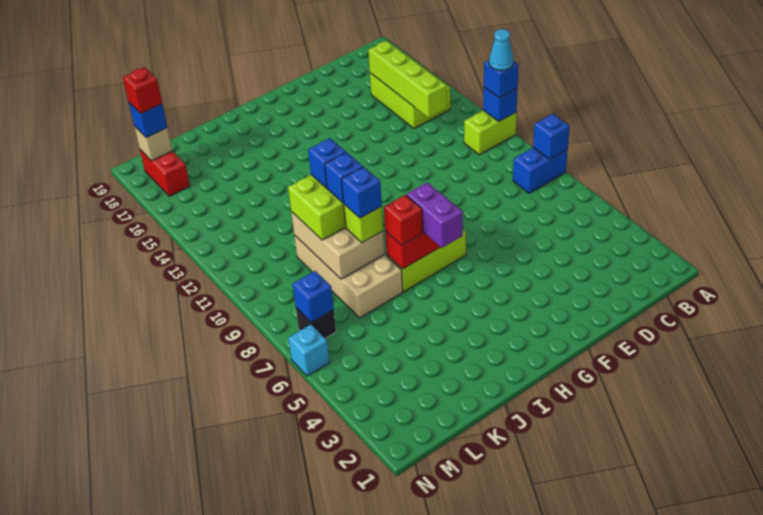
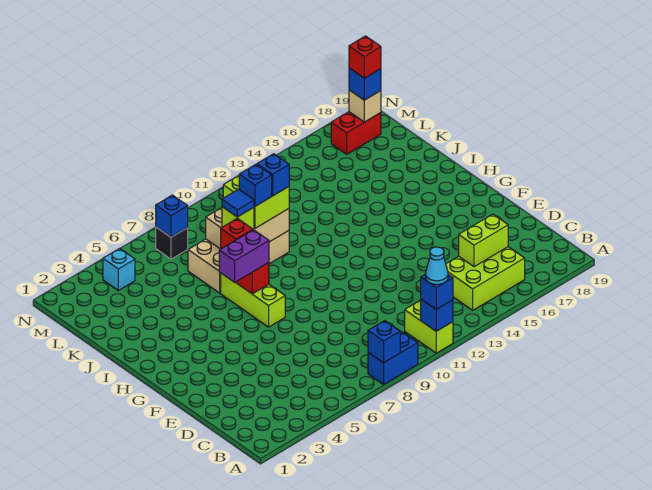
blue brick A8:B8 level 1 -> blue brick A8:A9 level 1
lime brick C13:C16 level 2 -> lime brick C15:C16 level 2
blue brick J8 level 4 -> blue tile J8 level 4
cyan brick N6 level 1 -> cyan brick M4 level 1

